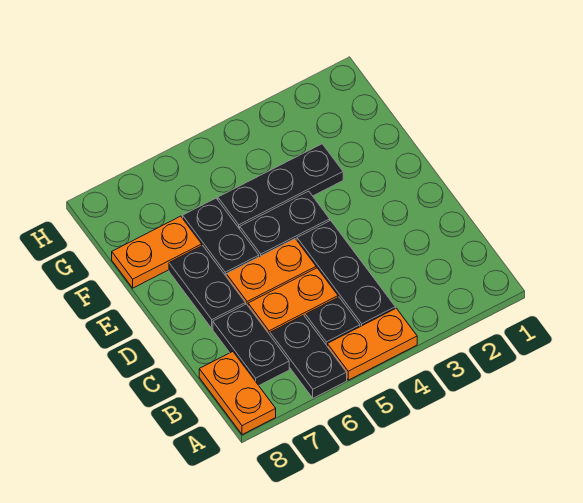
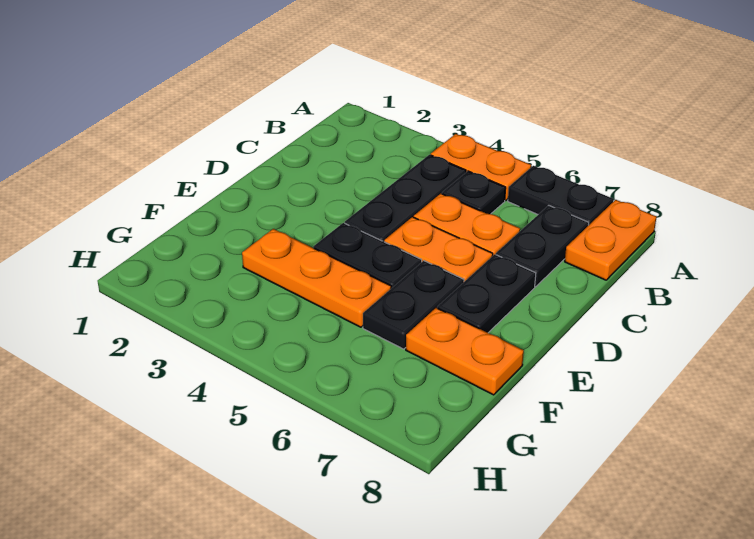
black plate A6:B6 level 1 -> black plate A6:A7 level 1
black plate F3:F5 level 1 -> orange plate F3:F5 level 1

